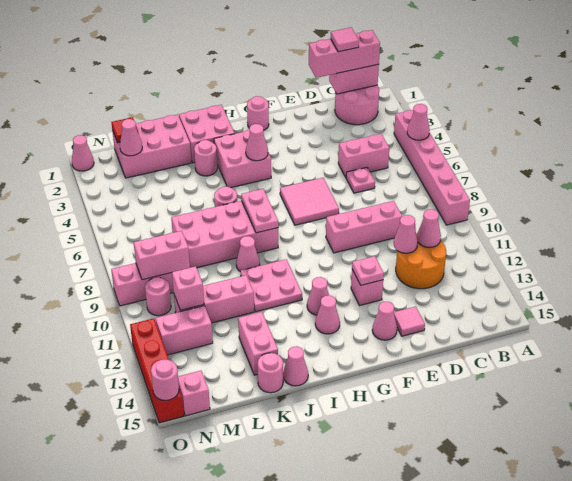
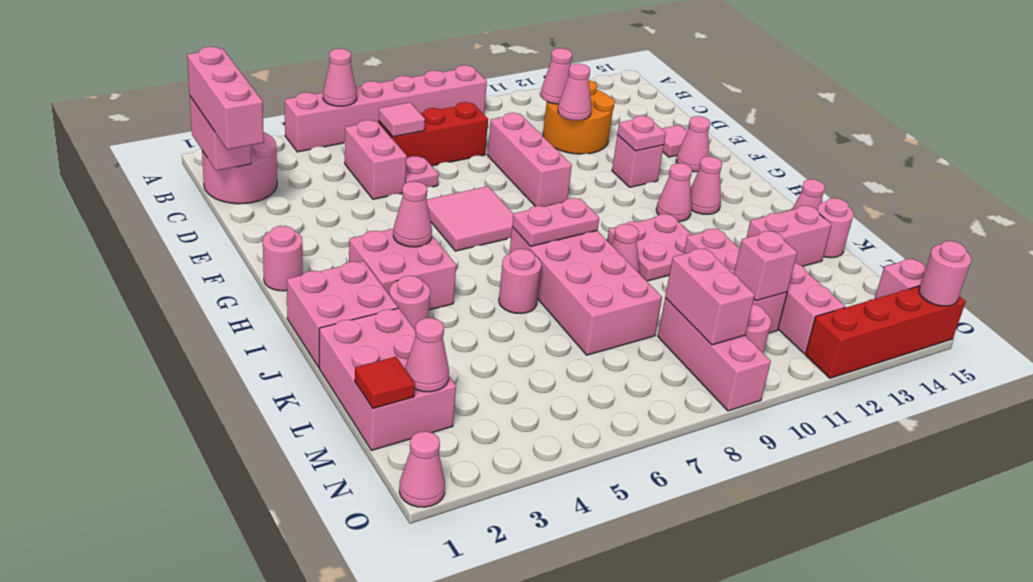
pink tile C1 level 4 -> pink tile C6 level 2
none -> red brick C6:C8 level 1

